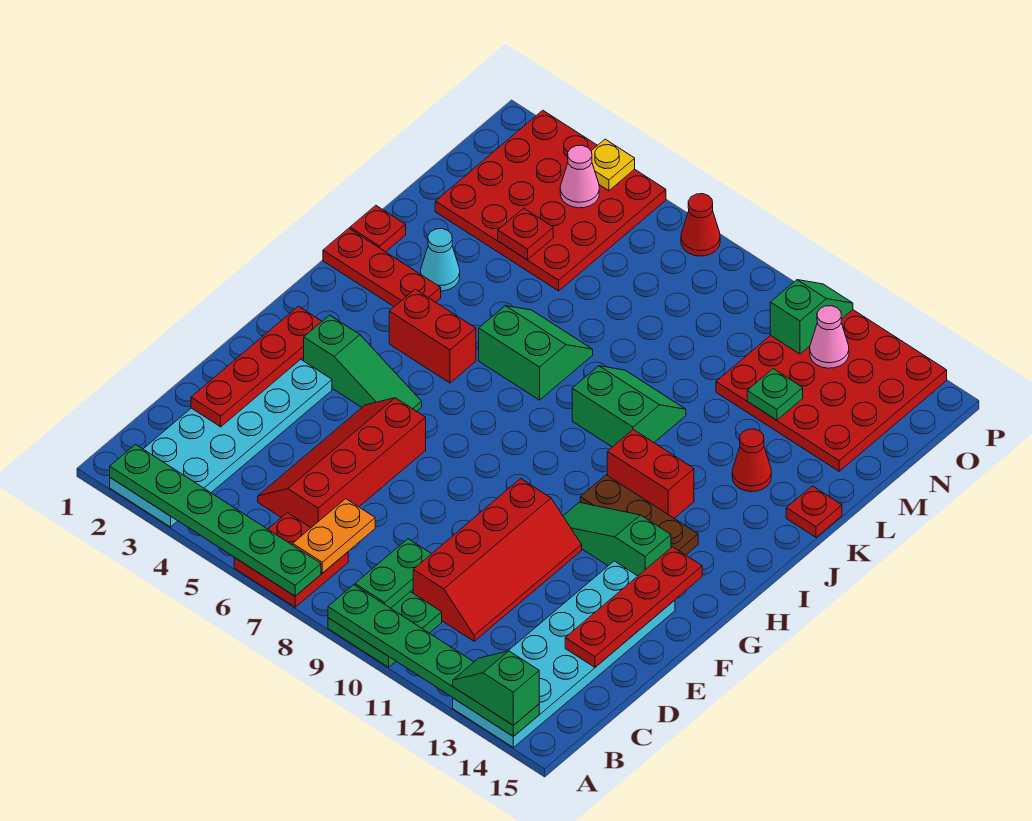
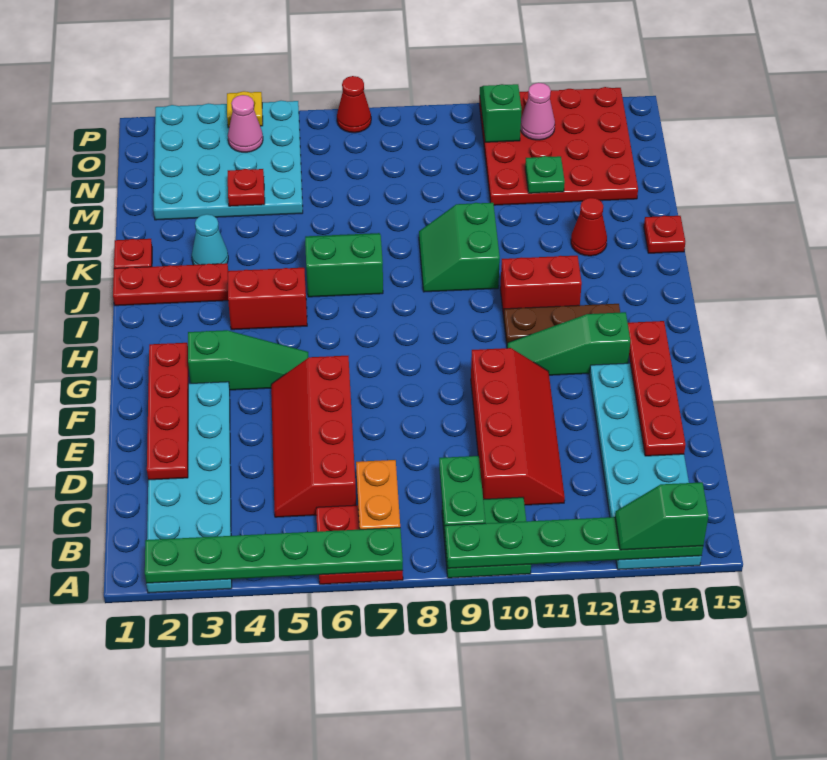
green slope J9:K10 level 1 top J -> green slope J9:K10 level 1 top 10
red plate M2:P5 level 1 -> cyan plate M2:P5 level 1

